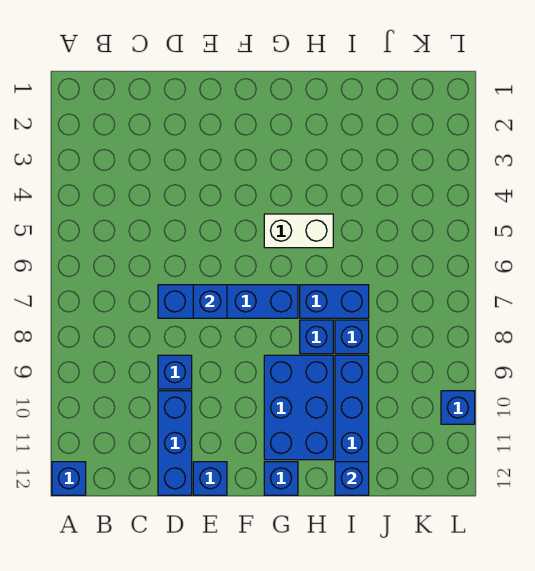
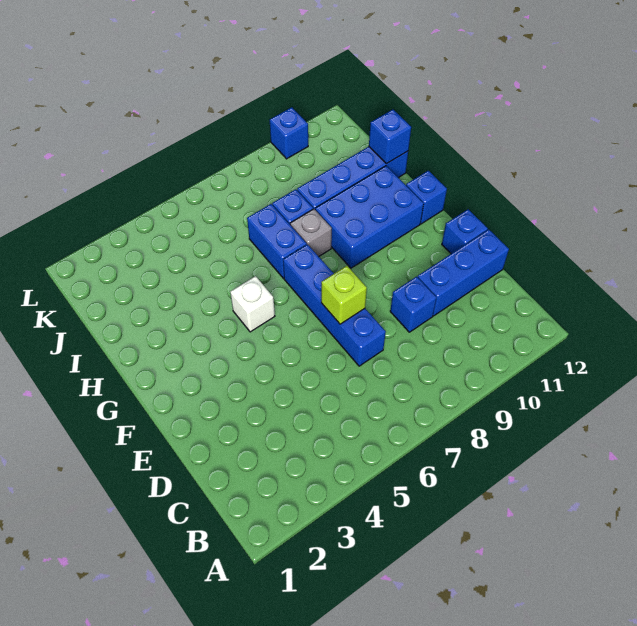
blue brick A12 level 1 -> none
blue brick E7 level 2 -> lime brick E7 level 2
white brick G5:H5 level 1 -> white brick G5 level 1
blue brick H8 level 1 -> grey brick H8 level 1

